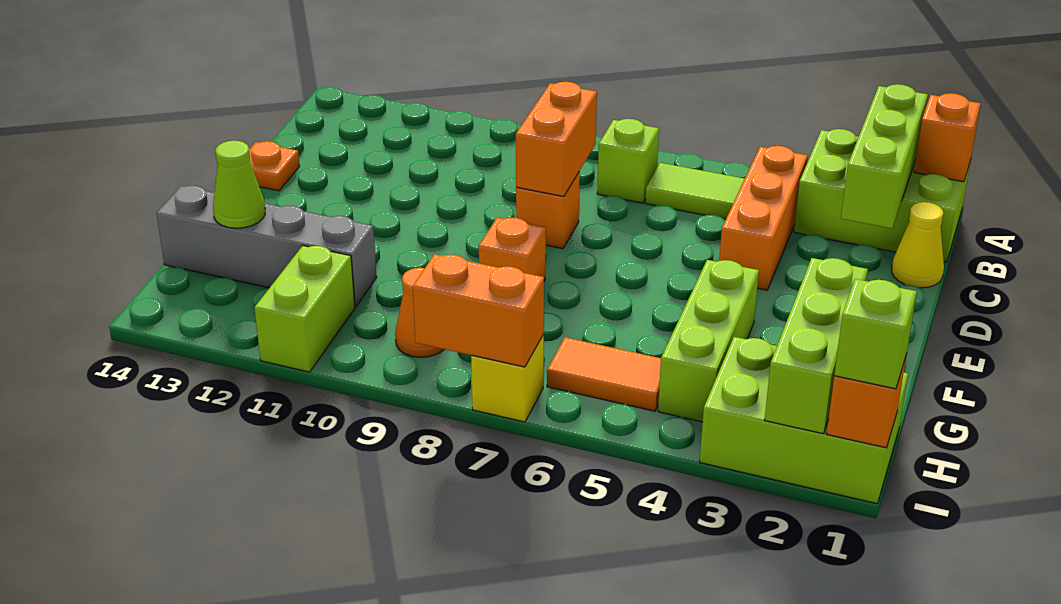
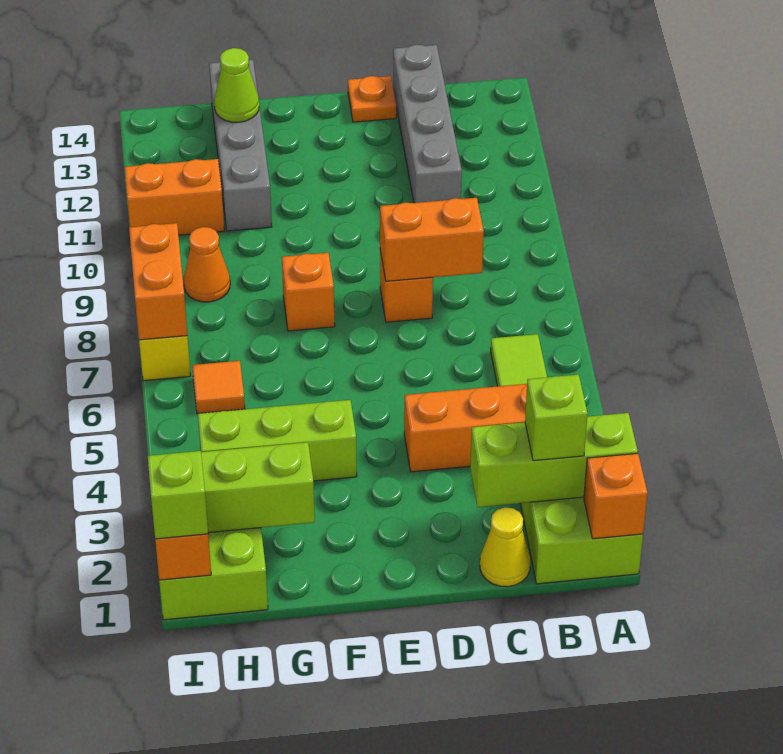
lime brick B7 level 1 -> lime brick B2 level 3
none -> grey brick C11:C14 level 1
orange tile H5:H6 level 1 -> orange tile H6 level 1
lime brick H11:I11 level 1 -> orange brick H11:I11 level 1

